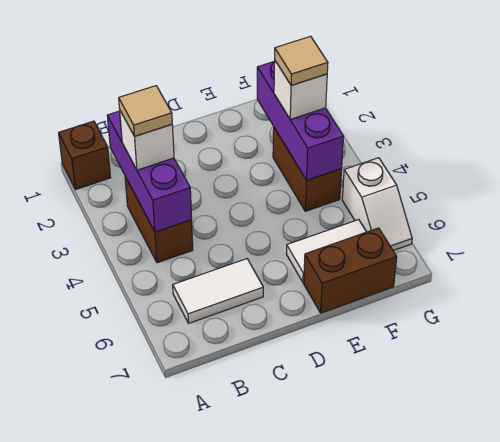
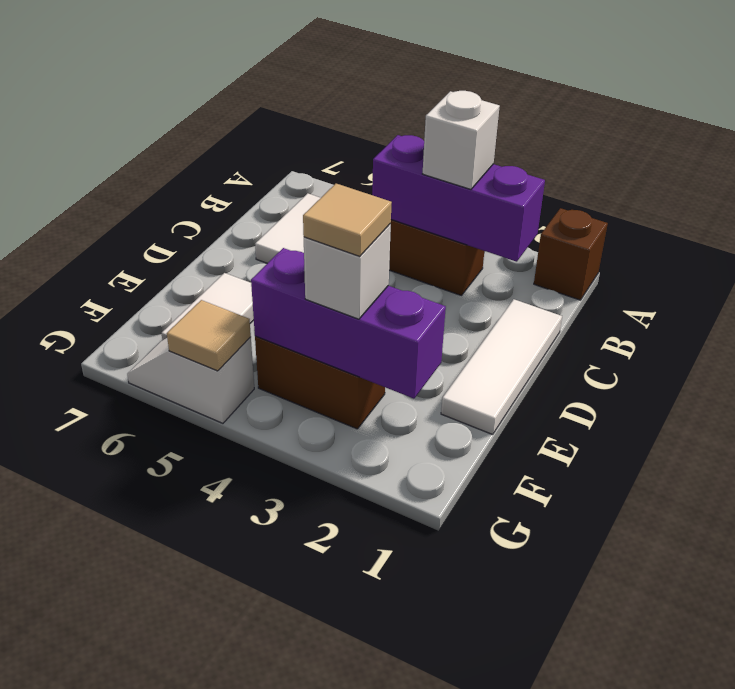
tan tile B3 level 4 -> tan tile G5 level 2
none -> white tile C1:E1 level 1
brown brick E7:F7 level 1 -> none

